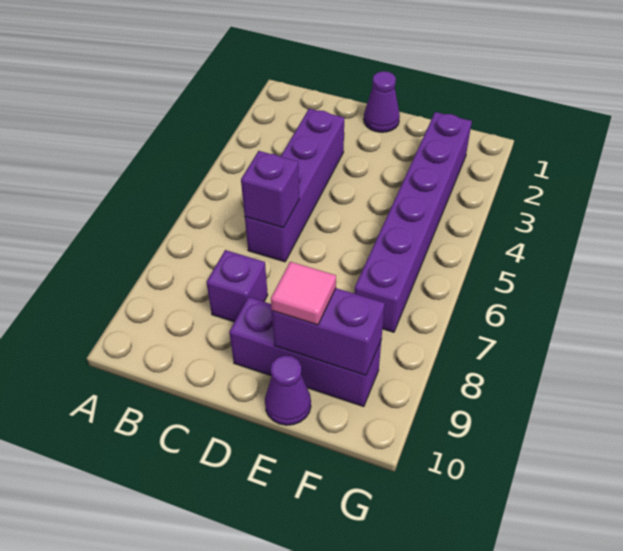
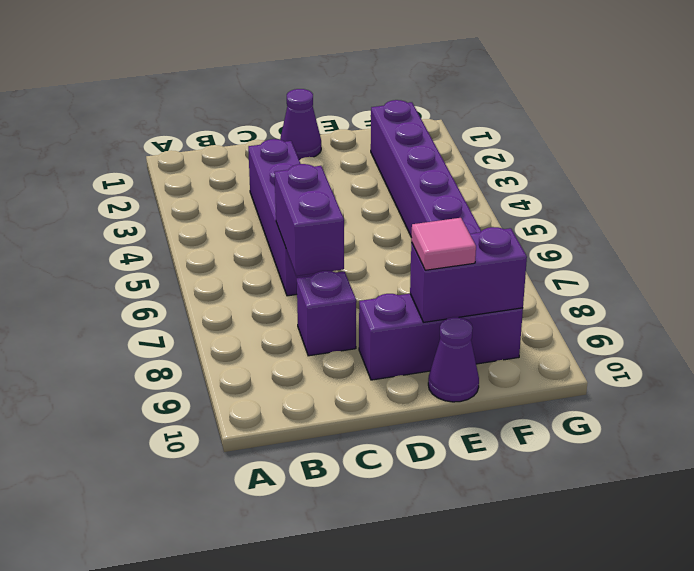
purple brick C6 level 2 -> purple brick C6:C7 level 2

